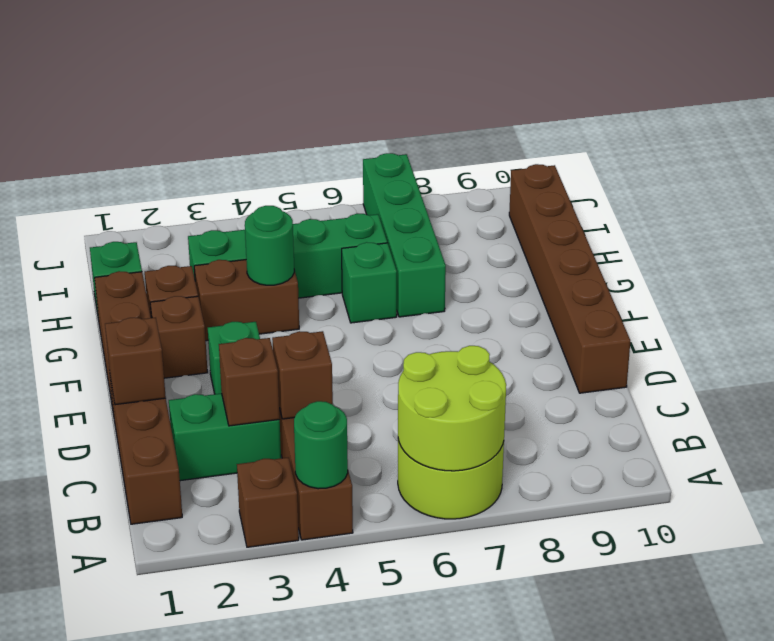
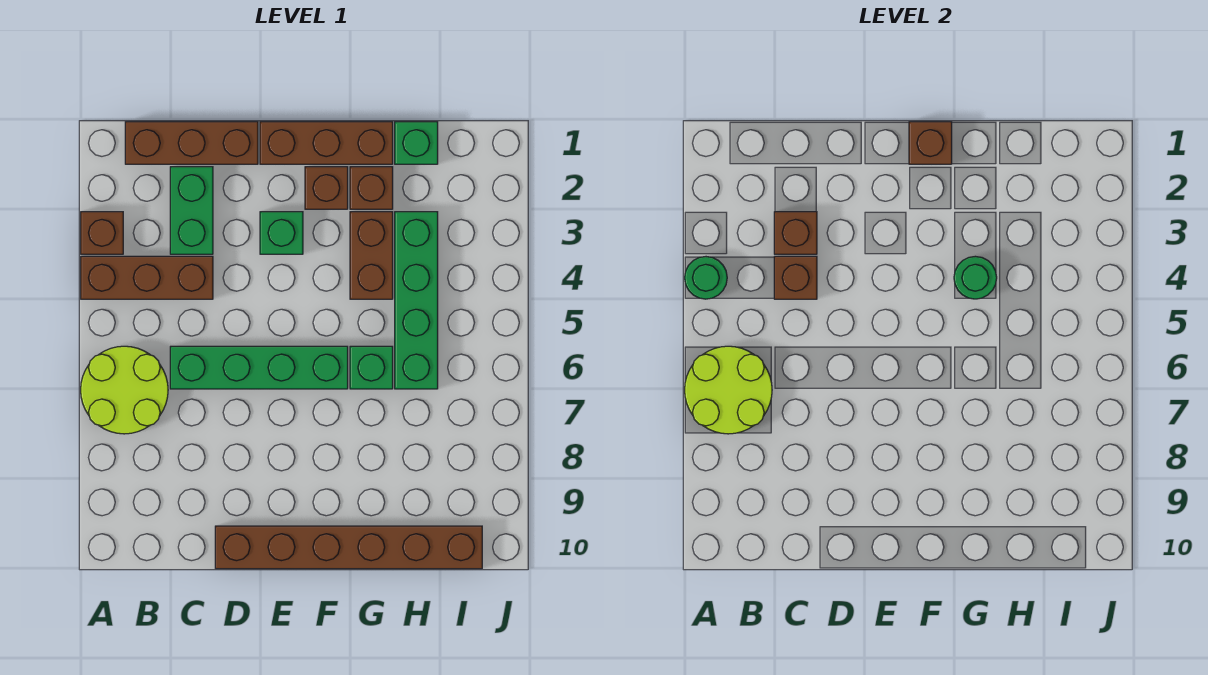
brown brick D1 level 2 -> brown brick F1 level 2
green brick G7:J7 level 1 -> green brick C6:F6 level 1

